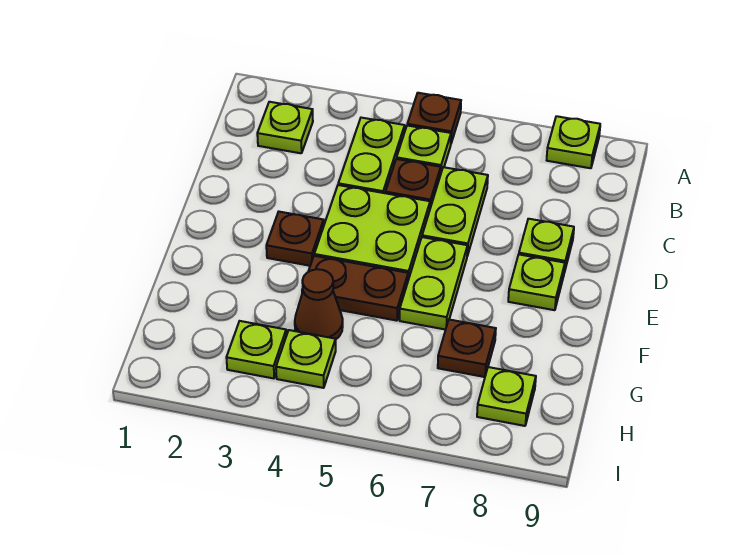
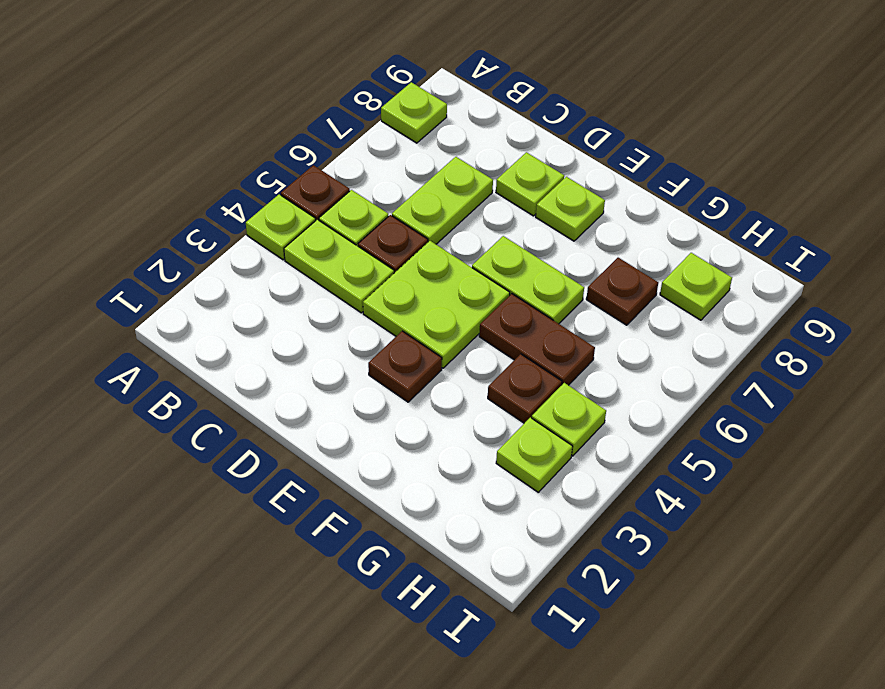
lime plate B2 level 1 -> lime plate A4 level 1
lime plate C6:D6 level 1 -> lime plate C6:C7 level 1
brown plate F4:F5 level 1 -> brown plate F5:G5 level 1
brown cone G4 level 1 -> brown plate G4 level 1

